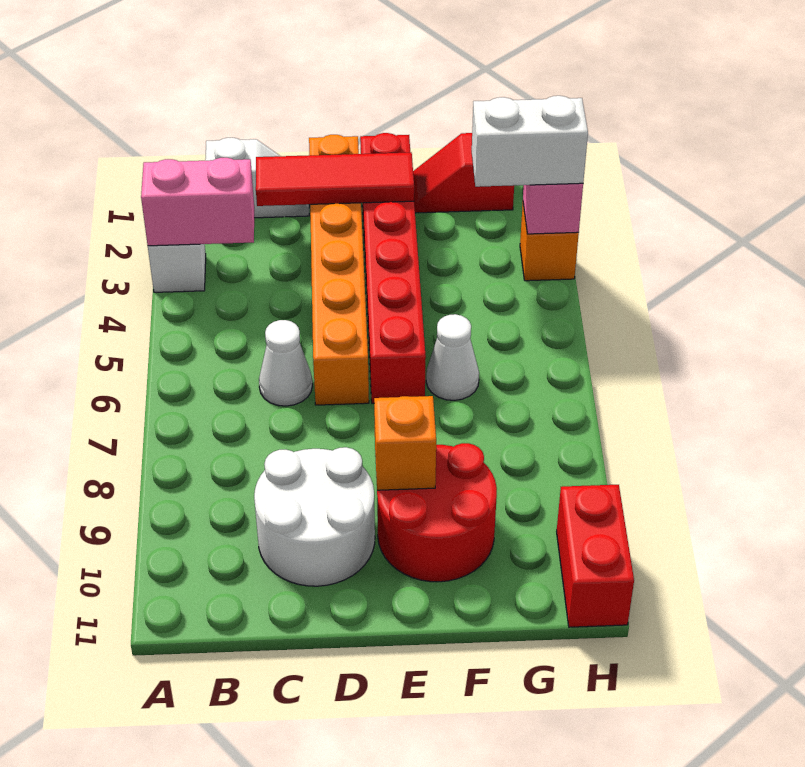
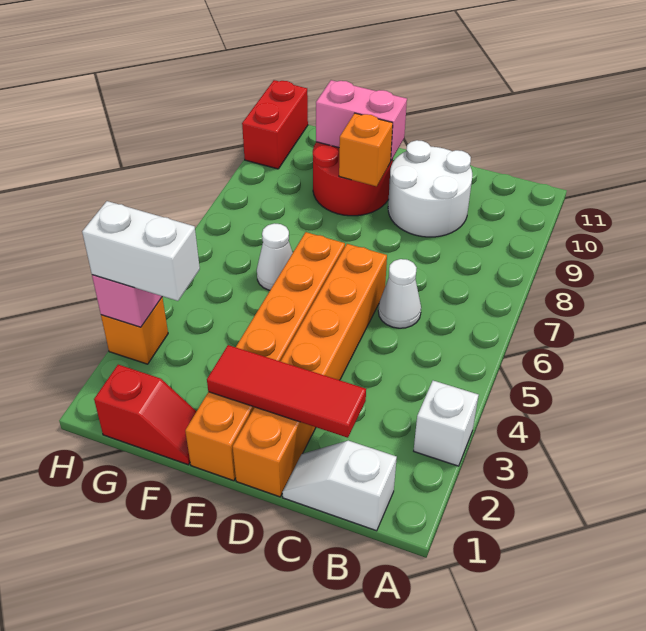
pink brick A3:B3 level 2 -> pink brick E10:F10 level 2
red brick E1:E6 level 1 -> orange brick E1:E6 level 1

